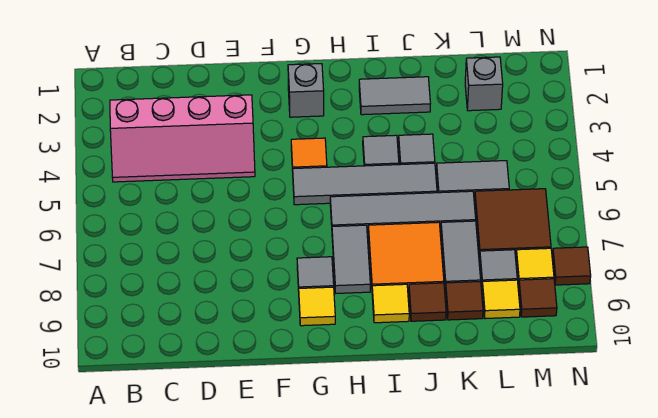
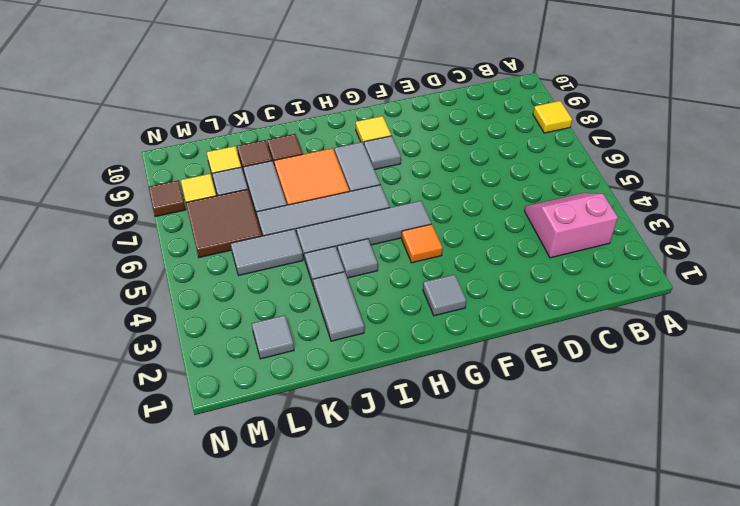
pink slope B3:E4 level 1 top 3 -> pink slope B3:C4 level 1 top 3
grey brick G2 level 1 -> grey tile G2 level 1
grey tile I2:J2 level 1 -> grey tile J2:J3 level 1
yellow tile I9 level 1 -> yellow tile A8 level 1
grey brick L2 level 1 -> grey tile L2 level 1
brown tile M9 level 1 -> none

